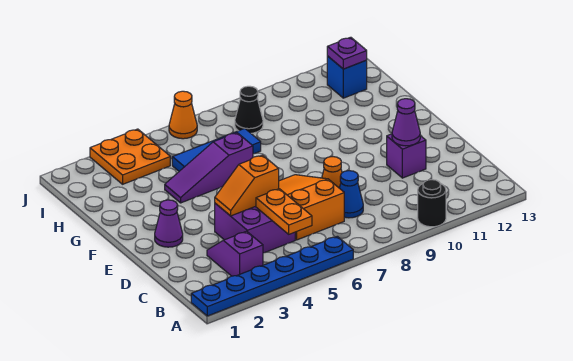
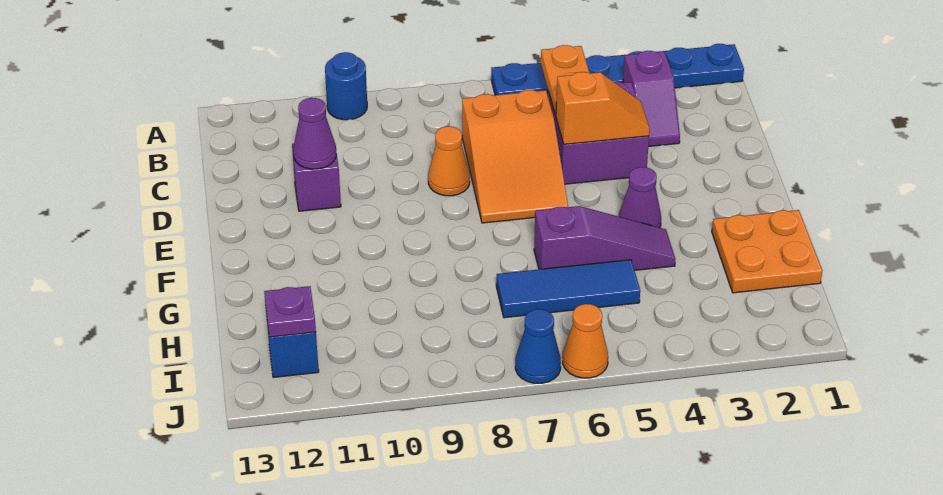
black round brick A10 level 1 -> blue round brick A10 level 1
blue cone C8 level 1 -> blue cone J7 level 1
purple cone E2 level 1 -> purple cone F4 level 1
orange plate I3:J4 level 1 -> orange plate G1:H2 level 1
black cone I8 level 1 -> none

